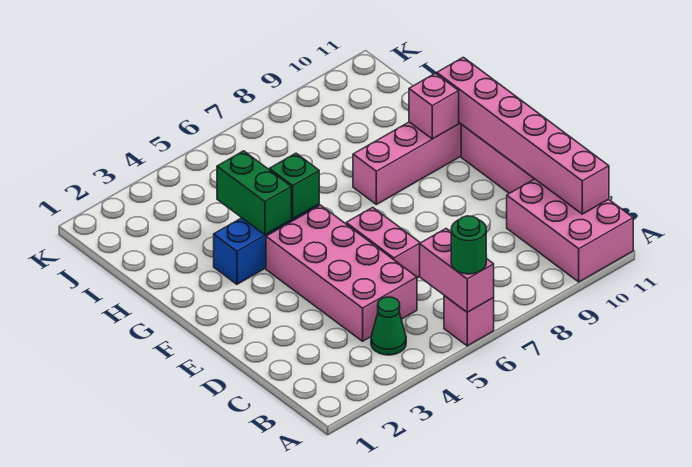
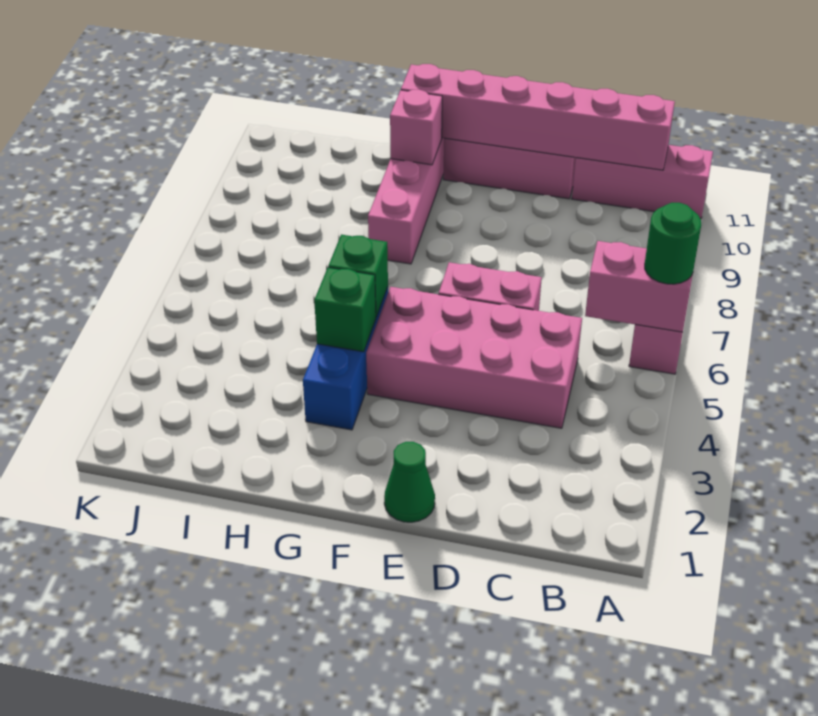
pink brick A10:C11 level 1 -> pink brick A11:C11 level 1
green cone B4 level 1 -> green cone E1 level 1
green brick G4:H4 level 2 -> green brick G4 level 2

